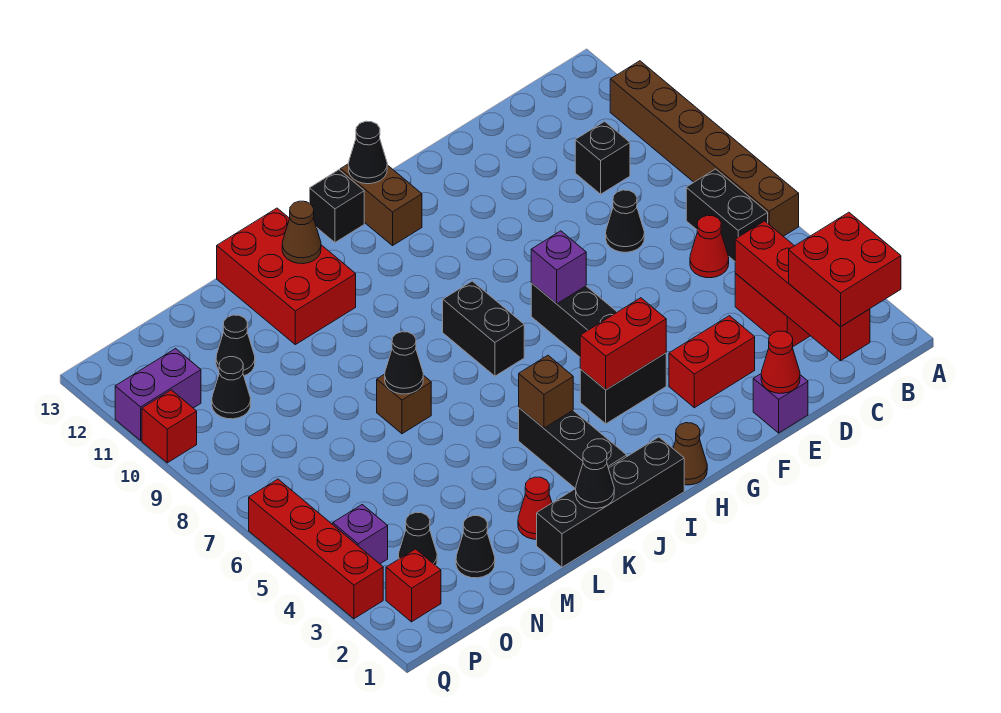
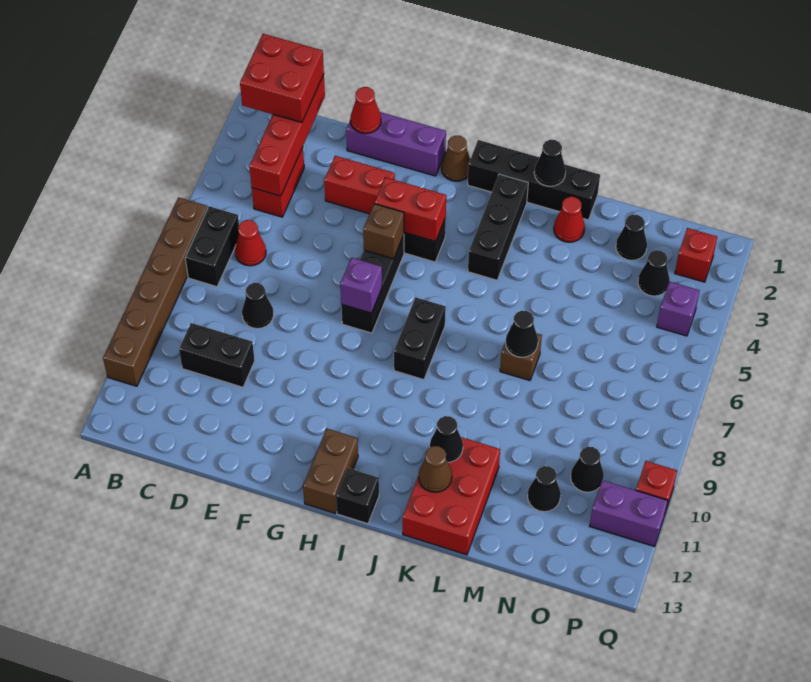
black brick C10 level 1 -> black brick C10:D10 level 1
purple brick E1 level 1 -> purple brick E1:G1 level 1
black cone H13 level 2 -> black cone K11 level 2
brown brick J4 level 2 -> brown brick G5 level 2
red brick Q3:Q6 level 1 -> none

